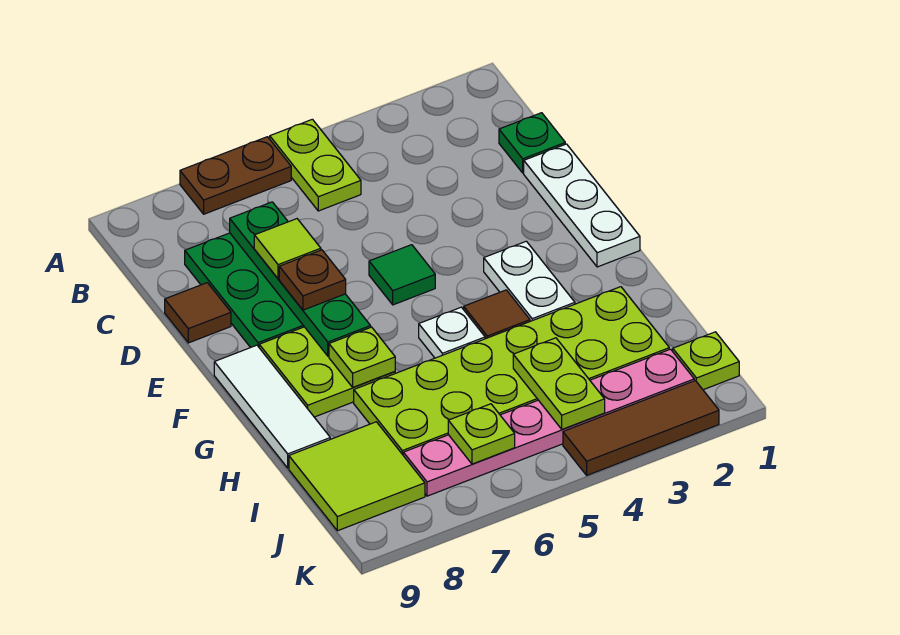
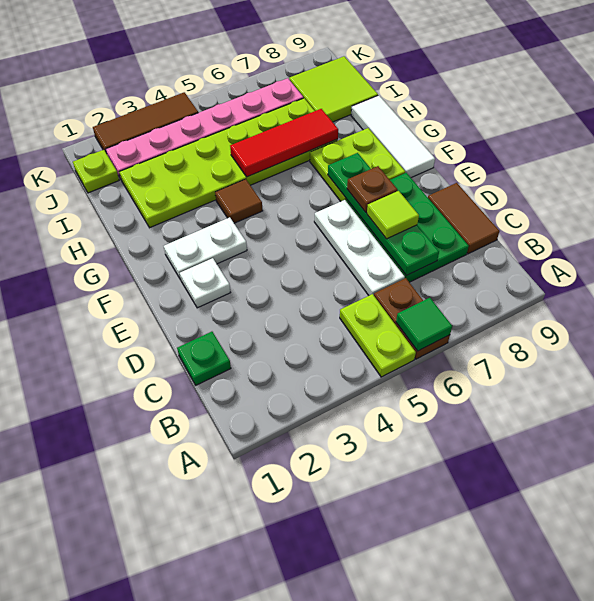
brown plate A6:A7 level 1 -> brown plate A6:B6 level 1
white plate D1:F1 level 1 -> white plate C6:E6 level 1
brown tile D9 level 1 -> brown tile C9:D9 level 1
green tile E5 level 1 -> green tile A6 level 2
white plate F3:G3 level 1 -> white plate F2:F3 level 1
white plate G5 level 1 -> white plate E2 level 1
lime plate G7 level 2 -> none
none -> red tile H5:H7 level 2
lime plate I4:J4 level 2 -> none
lime plate J6 level 2 -> none

